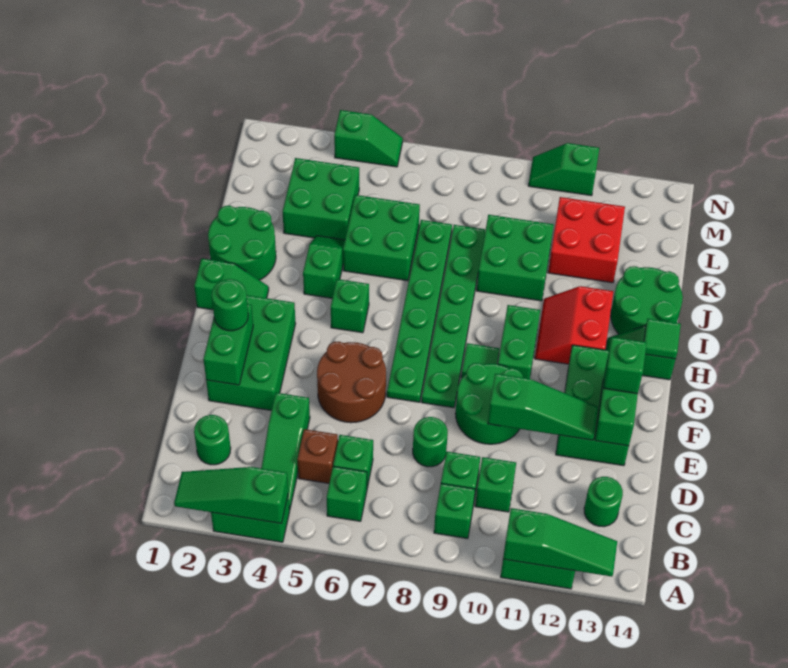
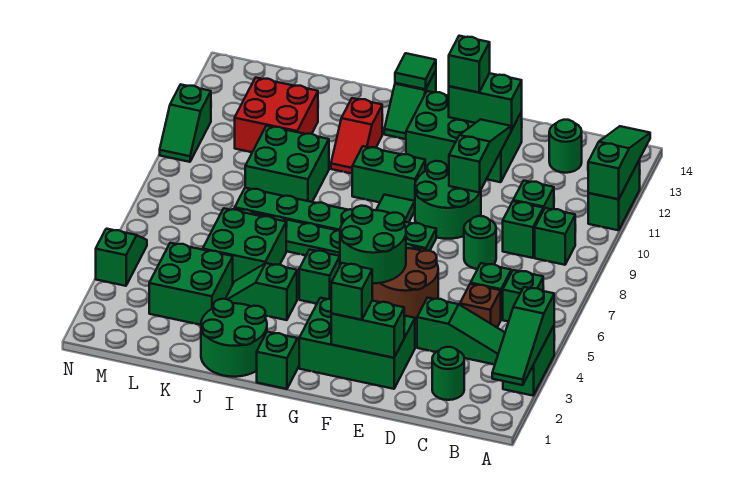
green round brick F2 level 3 -> green brick F2 level 3
red slope H11:I12 level 1 top 12 -> red slope I11:I12 level 1 top 12
green round brick I13:J14 level 1 -> green round brick F5:G6 level 2

